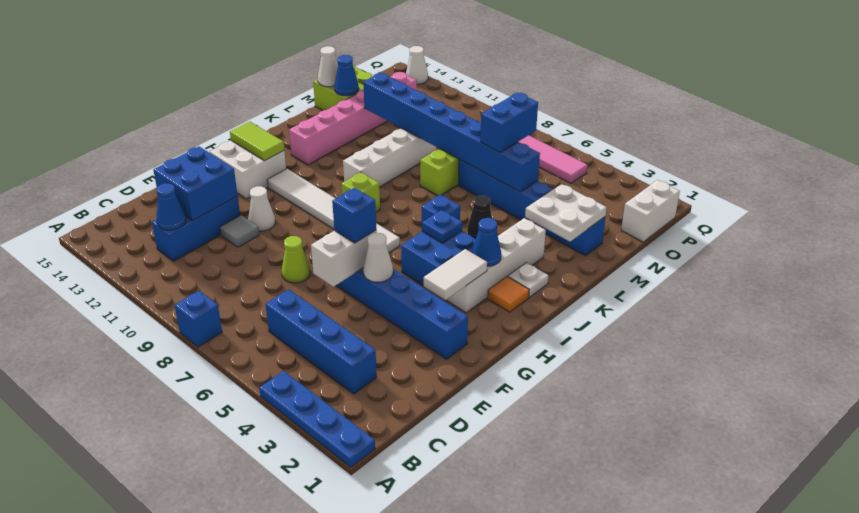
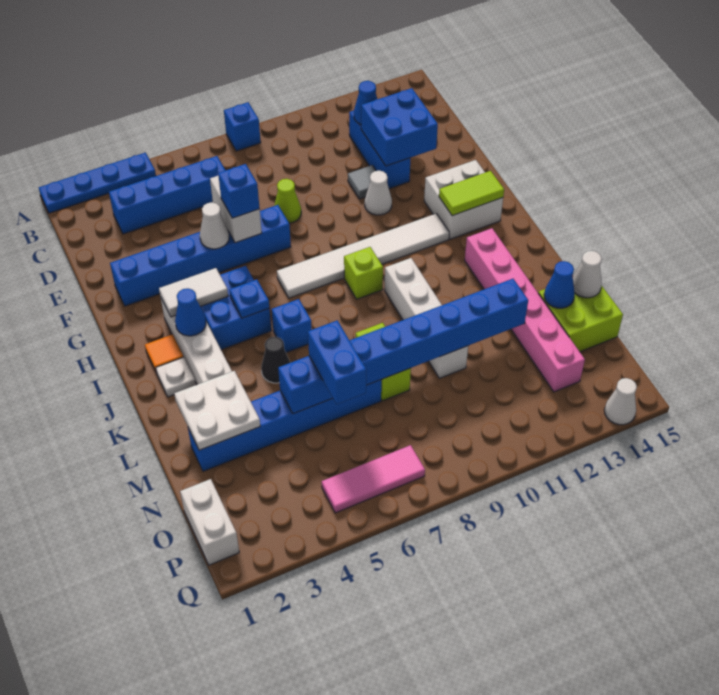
white tile G3:H3 level 2 -> white tile H3:H4 level 2

